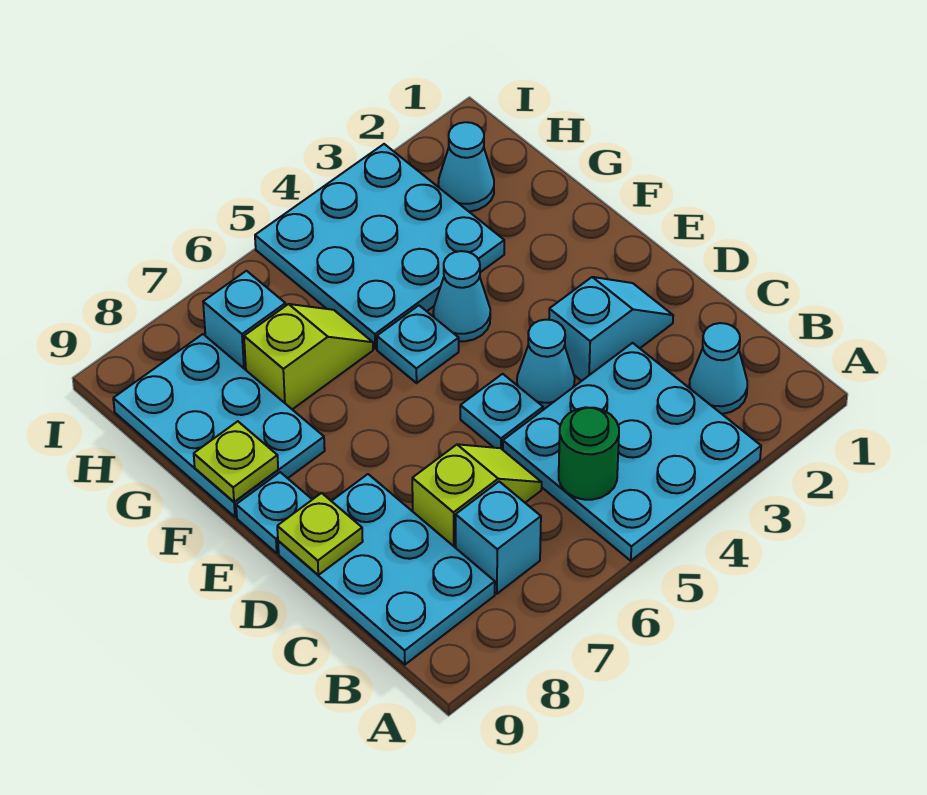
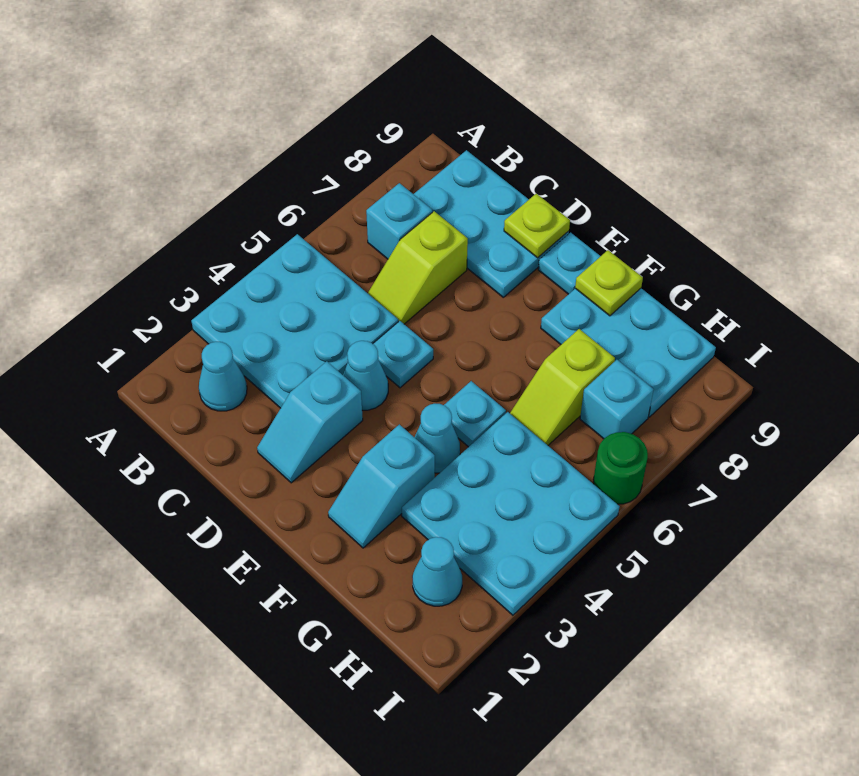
green round brick B5 level 2 -> green round brick I6 level 1
none -> cyan slope F2:F3 level 1 top 3

